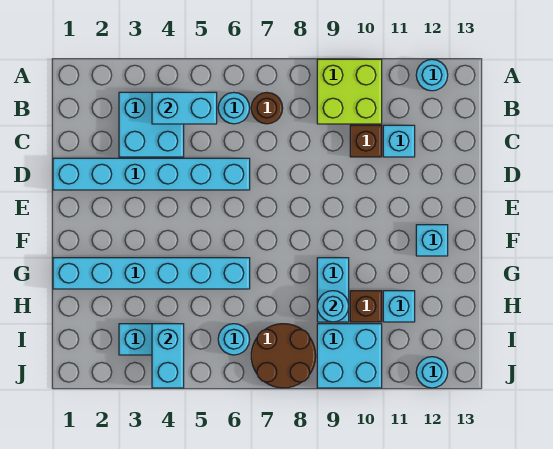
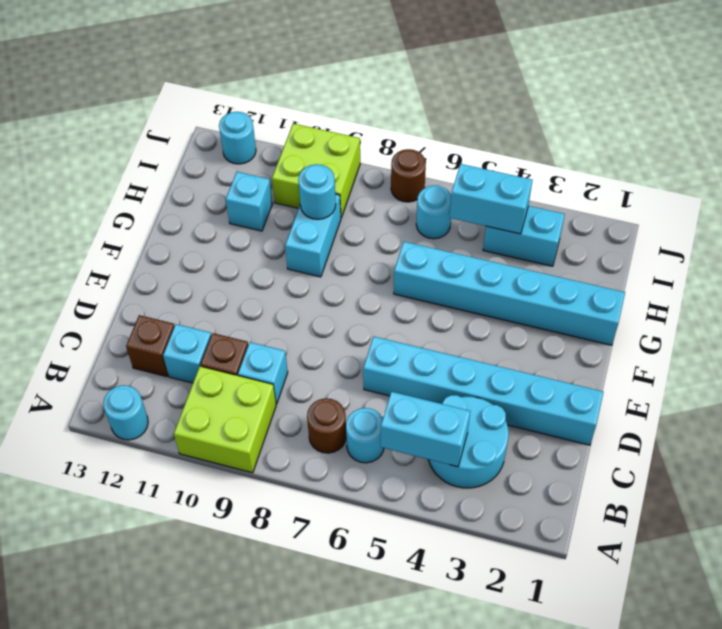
cyan brick B3:C4 level 1 -> cyan round brick B3:C4 level 1
cyan brick F12 level 1 -> cyan brick C9 level 1
brown brick H10 level 1 -> brown brick C12 level 1
cyan brick I4:J4 level 2 -> cyan brick I4:I5 level 2
brown round brick I7:J8 level 1 -> brown round brick J7 level 1
cyan brick I9:J10 level 1 -> lime brick I9:J10 level 1

